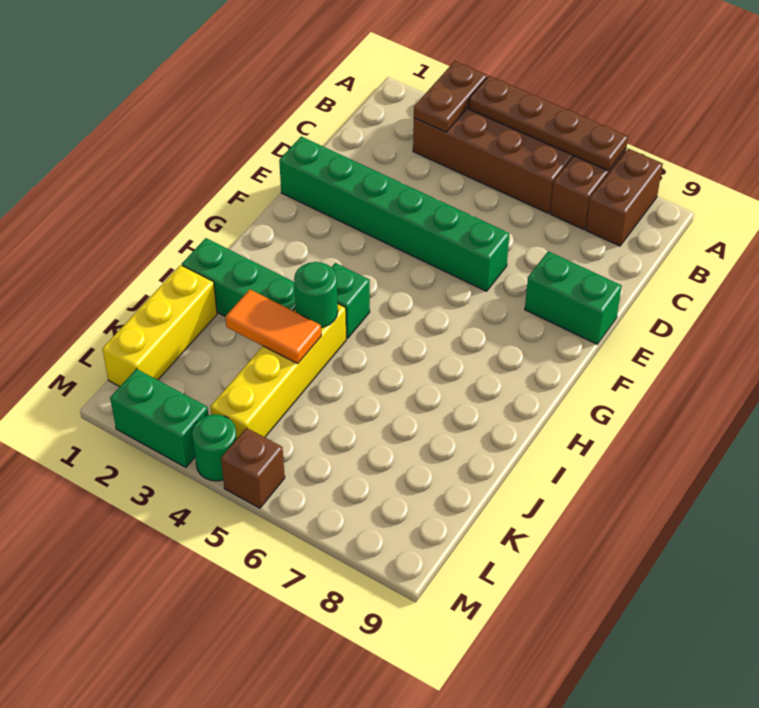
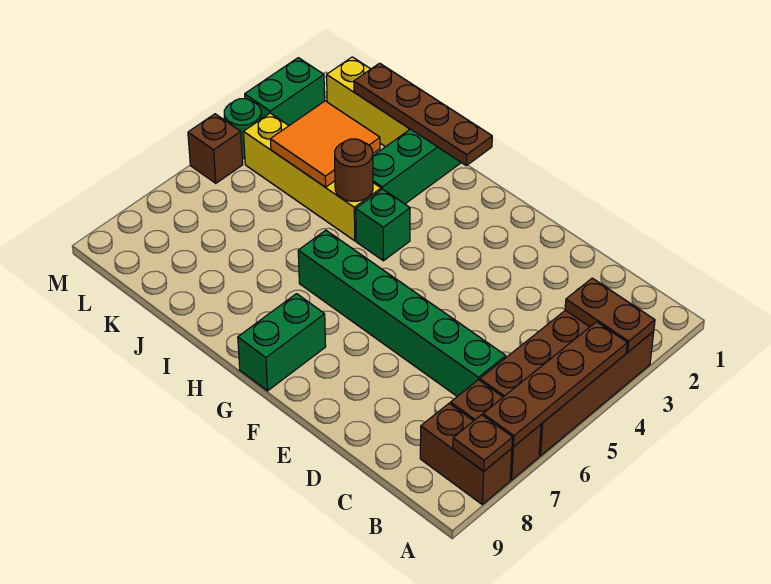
none -> brown plate A8 level 2
green brick E1:E6 level 1 -> green brick C6:H6 level 1
green brick E8:E9 level 1 -> green brick G8:G9 level 1
none -> brown plate H1:K1 level 2
green round brick I4 level 2 -> brown round brick I4 level 2
orange tile J3:J4 level 2 -> orange tile J3:K4 level 2

